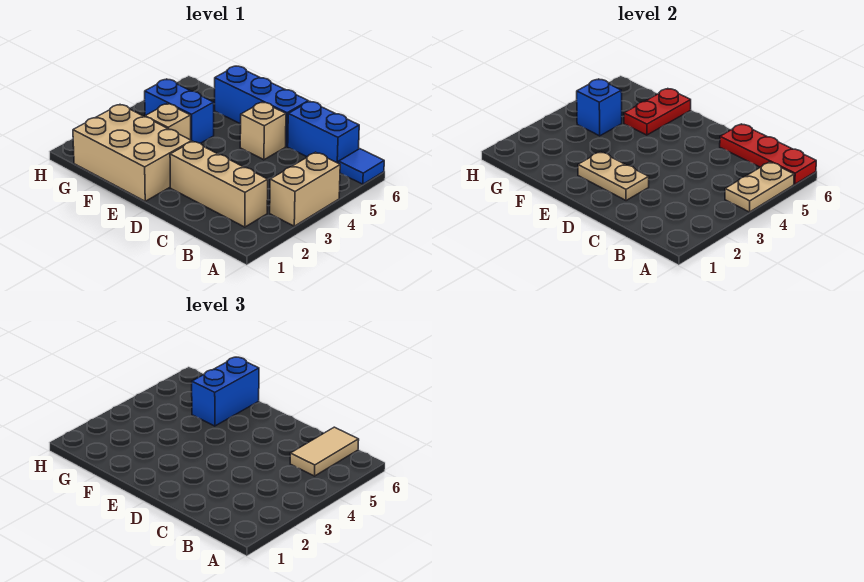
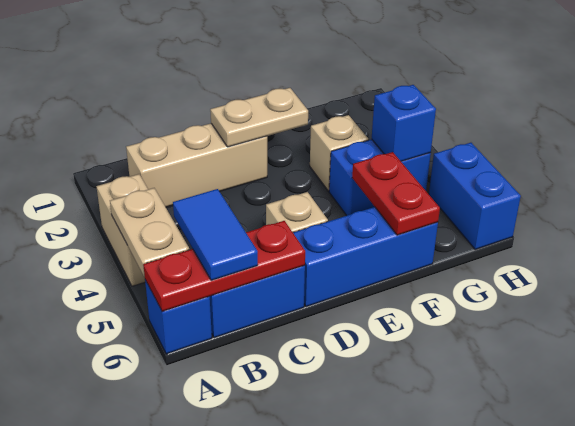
blue tile A6 level 1 -> blue brick A6 level 1
tan tile B5:B6 level 3 -> blue tile B5:B6 level 3
tan brick E1:G2 level 1 -> none
blue brick F5:F6 level 3 -> blue brick H5:H6 level 1

